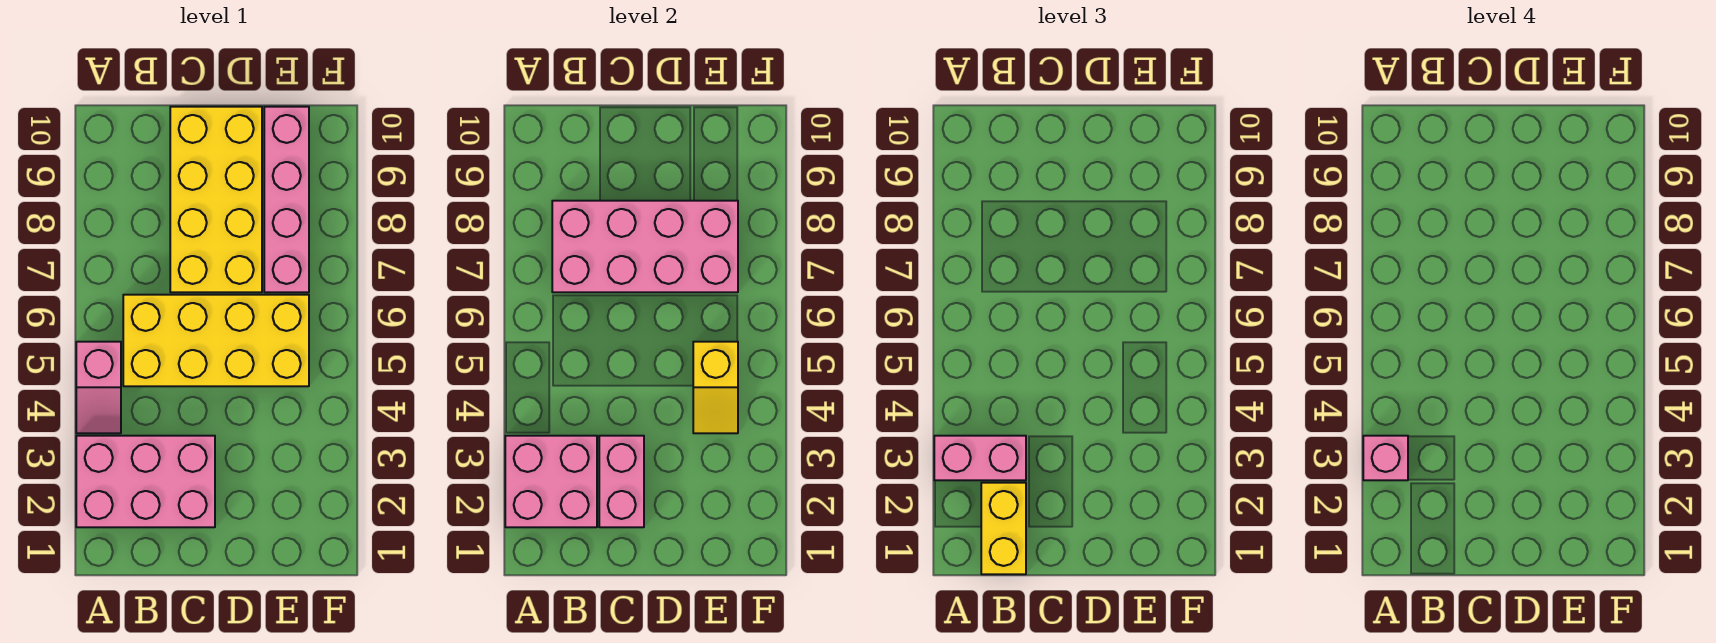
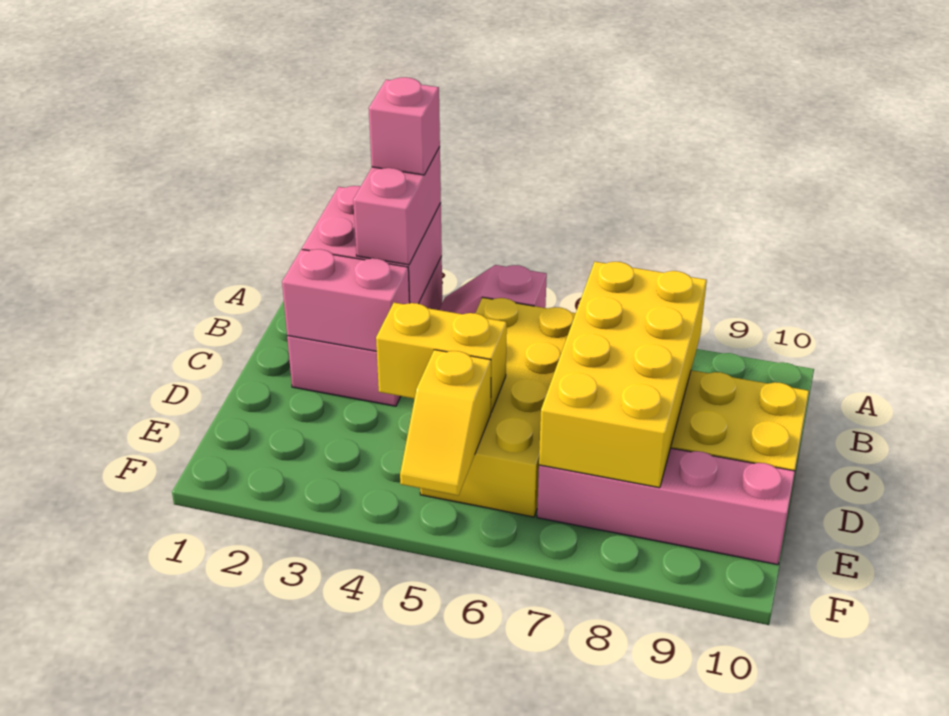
yellow brick B1:B2 level 3 -> yellow brick D4:D5 level 2
pink brick B7:E8 level 2 -> yellow brick B7:E8 level 2
yellow slope E4:E5 level 2 top 5 -> yellow slope E5:F5 level 2 top E

